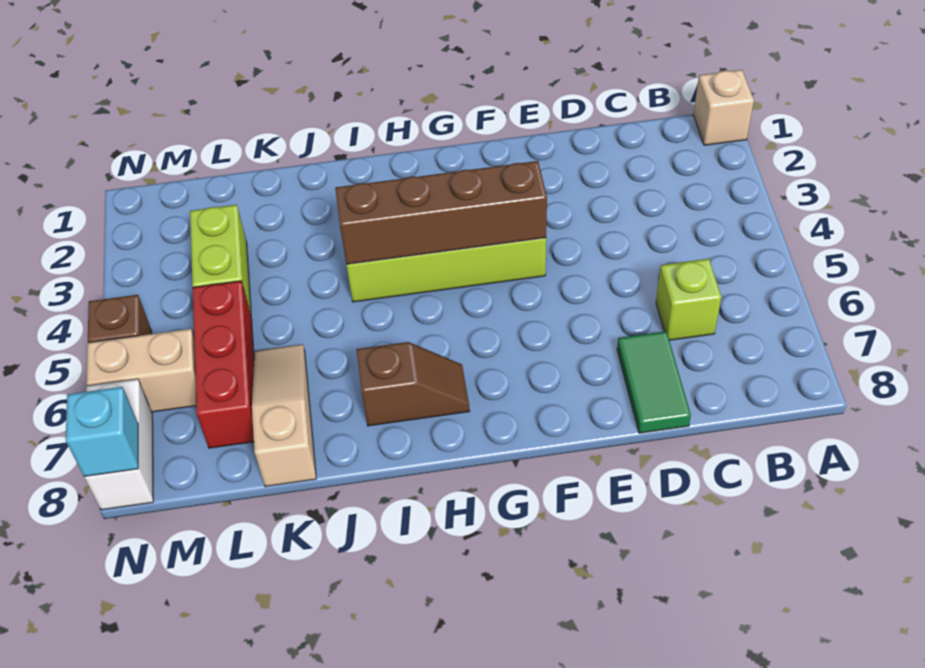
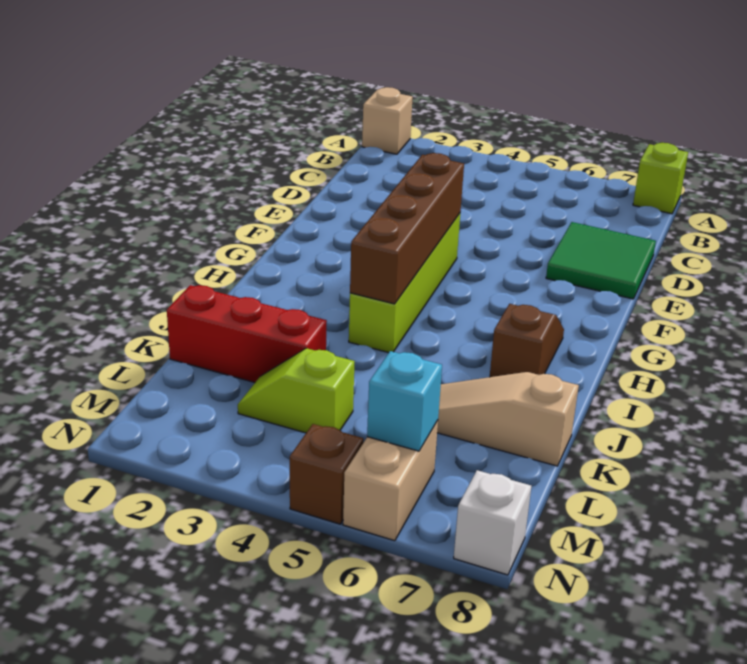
lime brick C6 level 1 -> lime brick A8 level 1
green tile D7:D8 level 1 -> green tile D7:E8 level 1
lime brick L3:L4 level 1 -> lime slope L3:L4 level 1 top 4
red brick L5:L7 level 1 -> red brick K1:K3 level 1
white brick N7:N8 level 1 -> white brick N8 level 1
cyan brick N8 level 2 -> cyan brick M6 level 2

